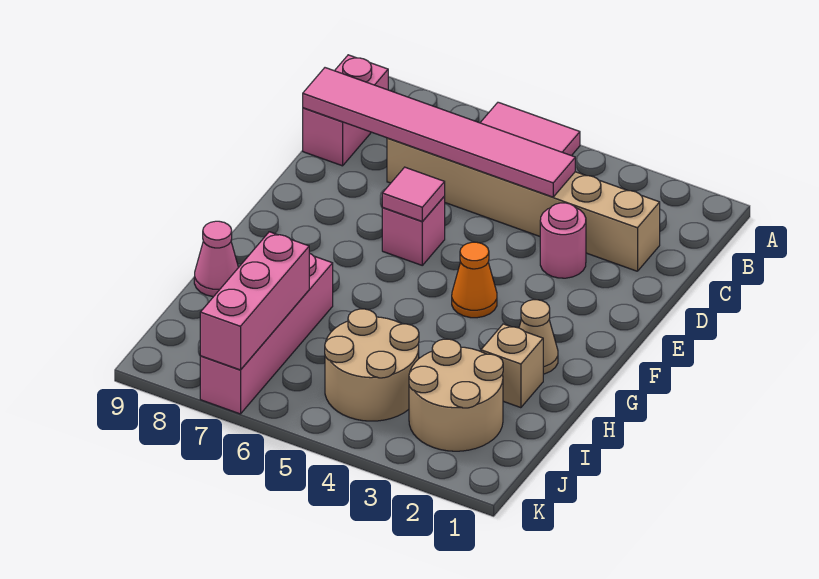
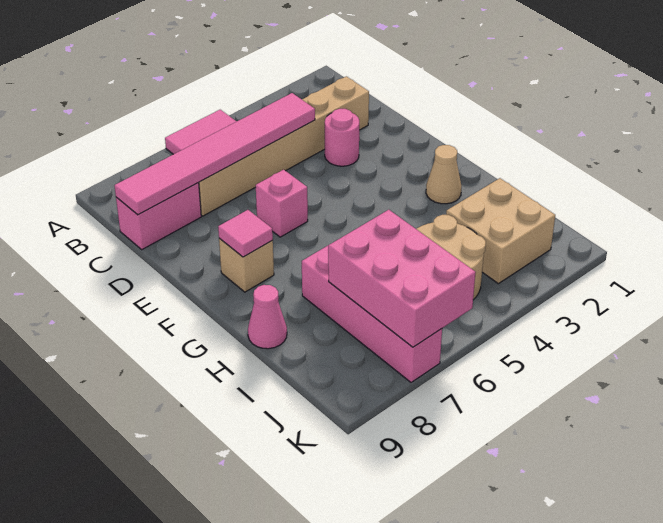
pink brick B9:C9 level 1 -> pink brick C8:C9 level 1
pink tile E6 level 2 -> pink tile F8 level 2
orange cone F4 level 1 -> none
tan brick H2 level 1 -> tan brick F8 level 1
tan round brick I2:J3 level 1 -> tan brick I2:J3 level 1
pink brick I7:K7 level 2 -> pink brick I6:K7 level 2

